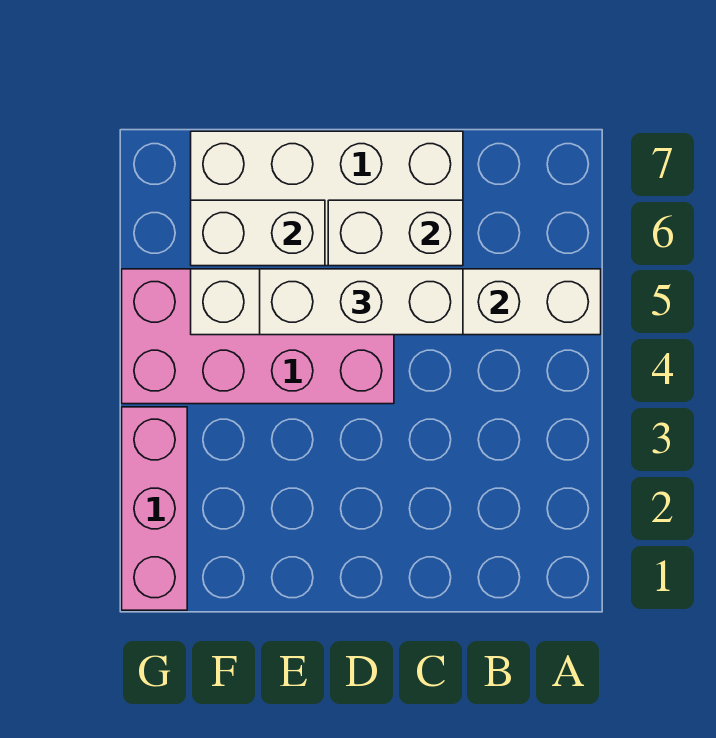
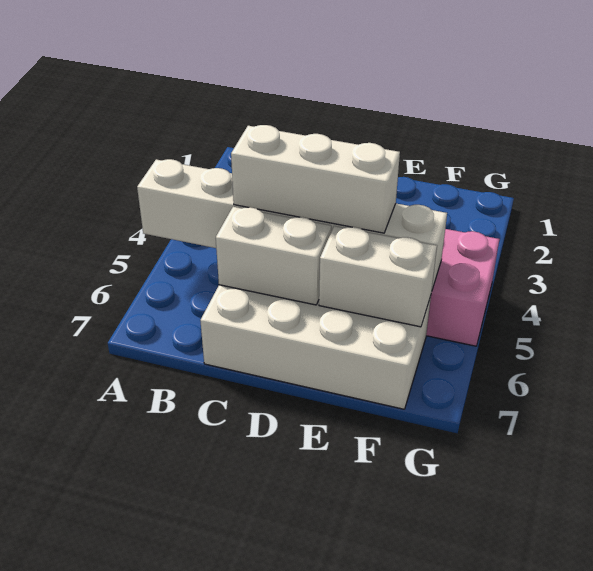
pink brick G1:G3 level 1 -> none

